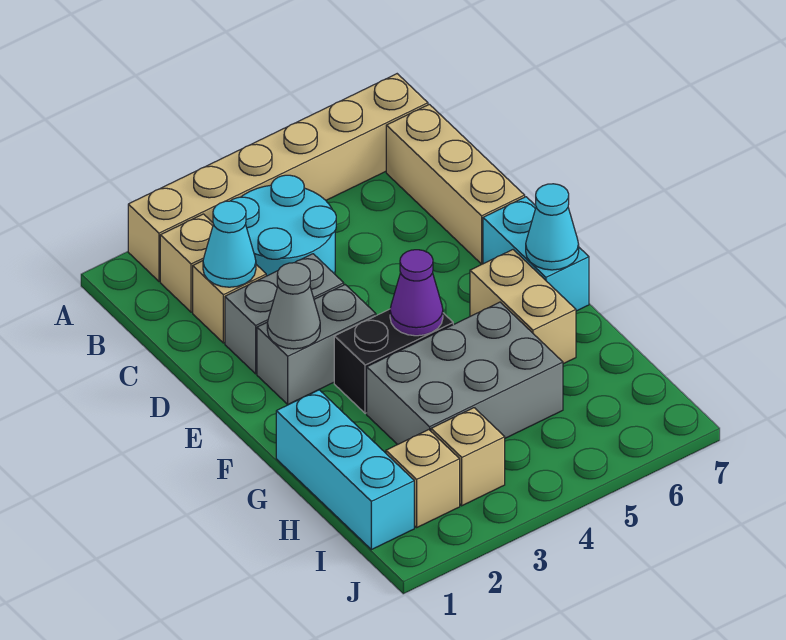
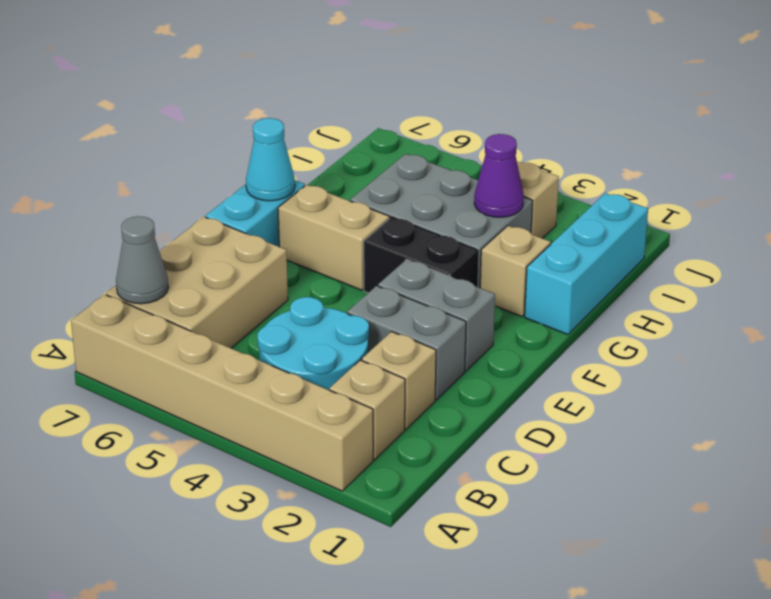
tan brick B7:D7 level 1 -> tan brick B6:D7 level 1
cyan cone C2 level 2 -> none
grey cone E2 level 2 -> grey cone B7 level 2
purple cone F4 level 2 -> purple cone H3 level 2
tan brick F6:G6 level 1 -> tan brick F5:F6 level 1
tan brick I2 level 1 -> tan brick G2 level 1

